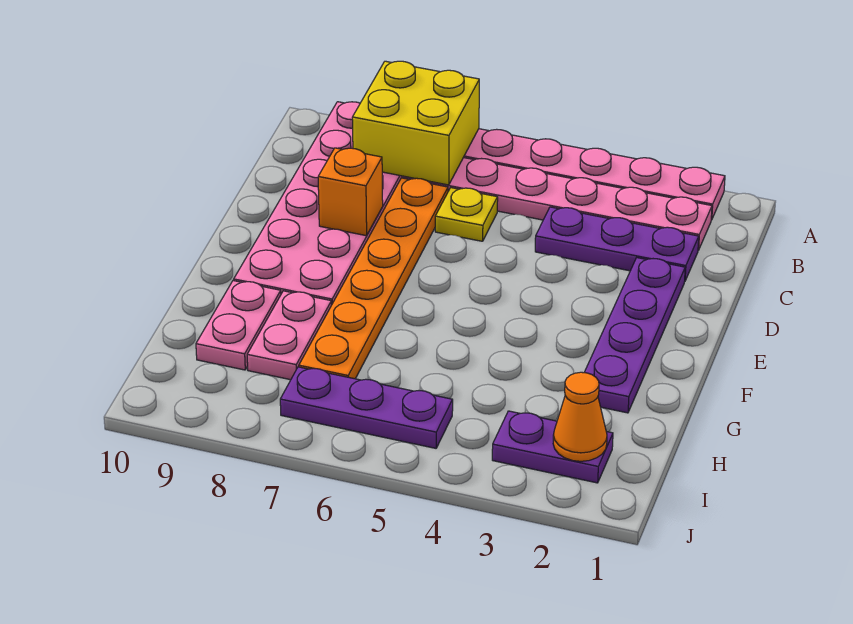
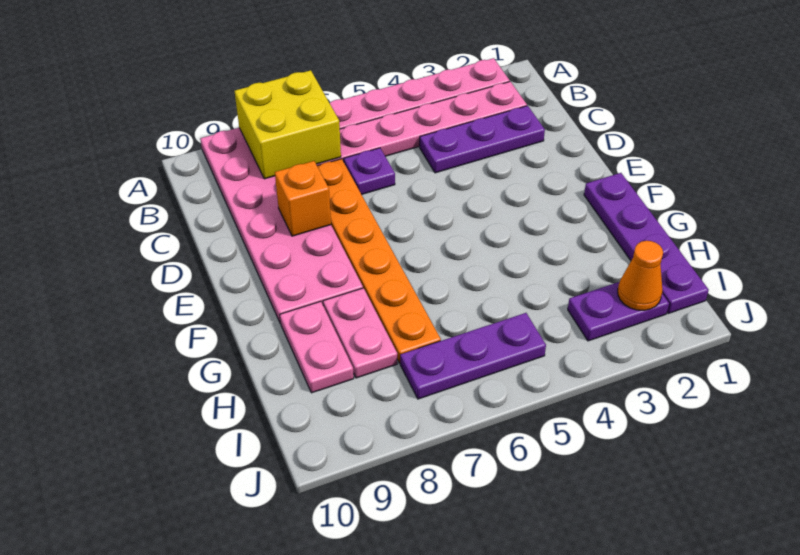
yellow plate C6 level 1 -> purple plate C6 level 1
purple plate D2:G2 level 1 -> purple plate F1:I1 level 1

